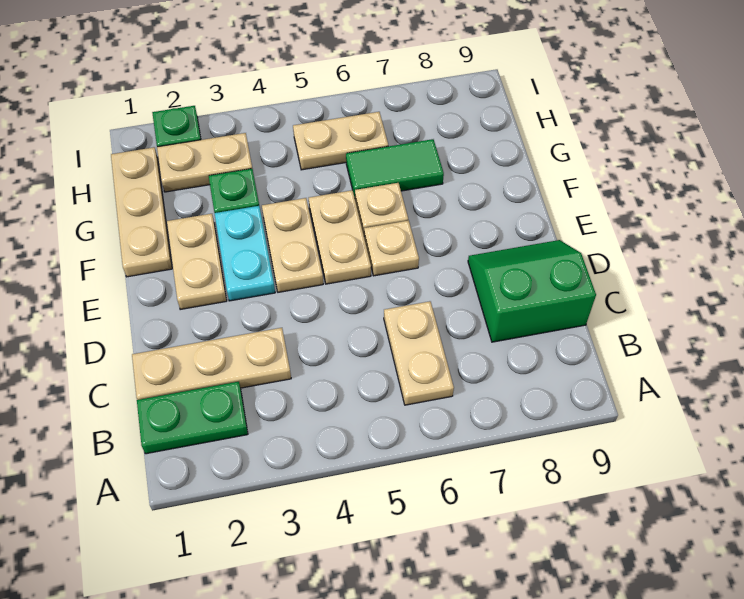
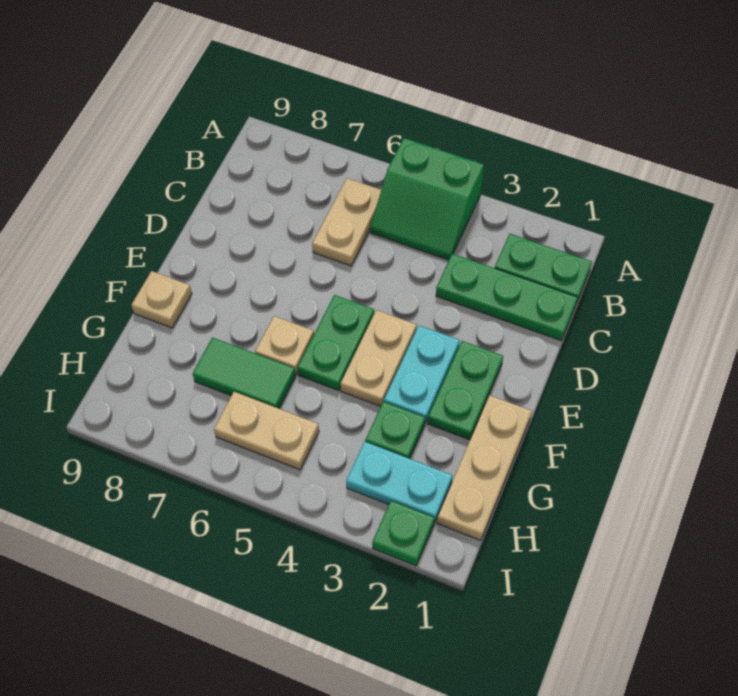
tan plate C1:C3 level 1 -> green plate C1:C3 level 1
green slope C8:D9 level 1 top C -> green slope A4:B5 level 1 top A
tan plate E2:F2 level 1 -> green plate E2:F2 level 1
tan plate E5:F5 level 1 -> green plate E5:F5 level 1
tan plate E6 level 1 -> tan plate F9 level 1
tan plate H2:H3 level 1 -> cyan plate H2:H3 level 1

